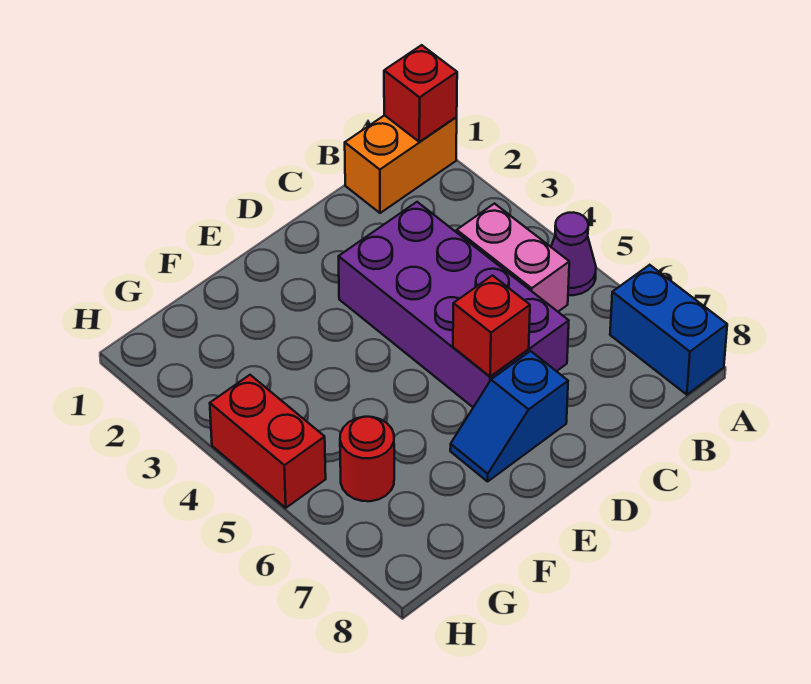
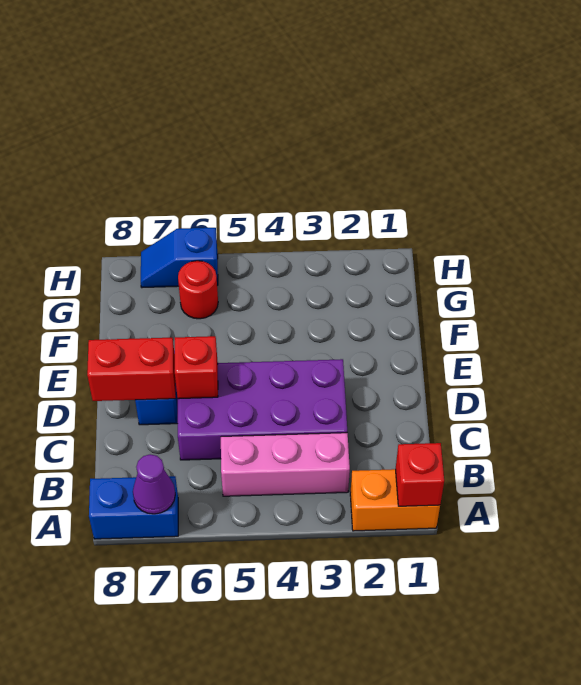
orange brick A1:B1 level 1 -> orange brick A1:A2 level 1
purple cone A5 level 1 -> purple cone A7 level 2
pink brick B4:B5 level 1 -> pink brick B3:B5 level 1
red brick H4:H5 level 1 -> red brick D7:D8 level 2
none -> blue slope H6:H7 level 1 top 6

